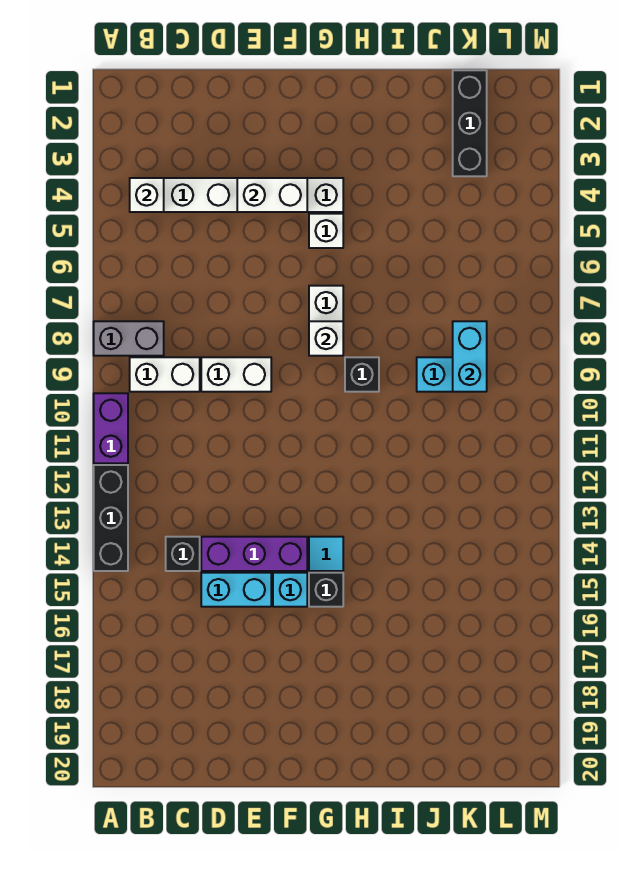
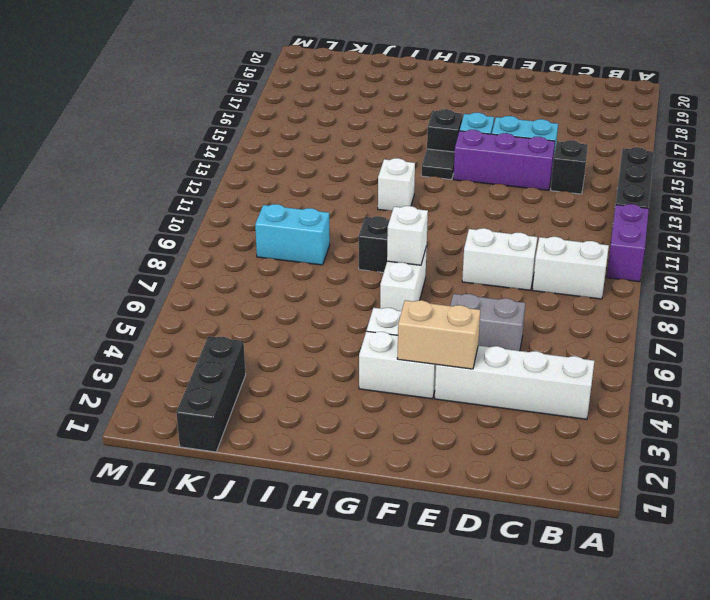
grey brick A8:B8 level 1 -> grey brick D6:E6 level 1
white brick B4 level 2 -> white brick H12 level 1
white brick E4:F4 level 2 -> tan brick E4:F4 level 2
cyan tile G14 level 1 -> black tile G14 level 1
cyan brick K8:K9 level 2 -> none

